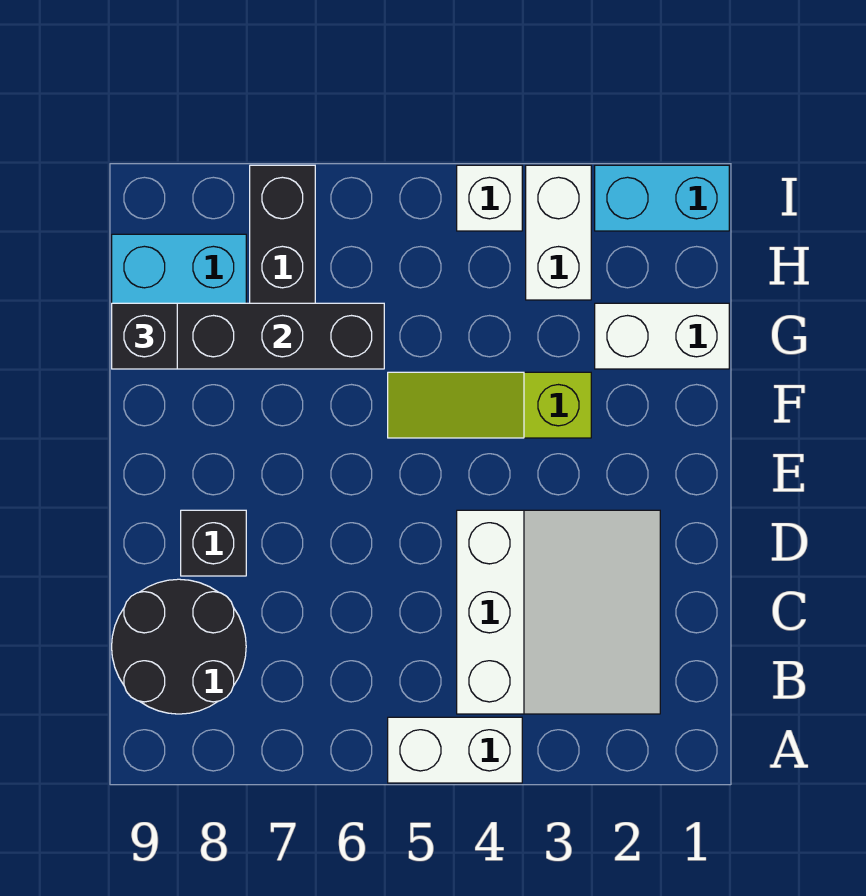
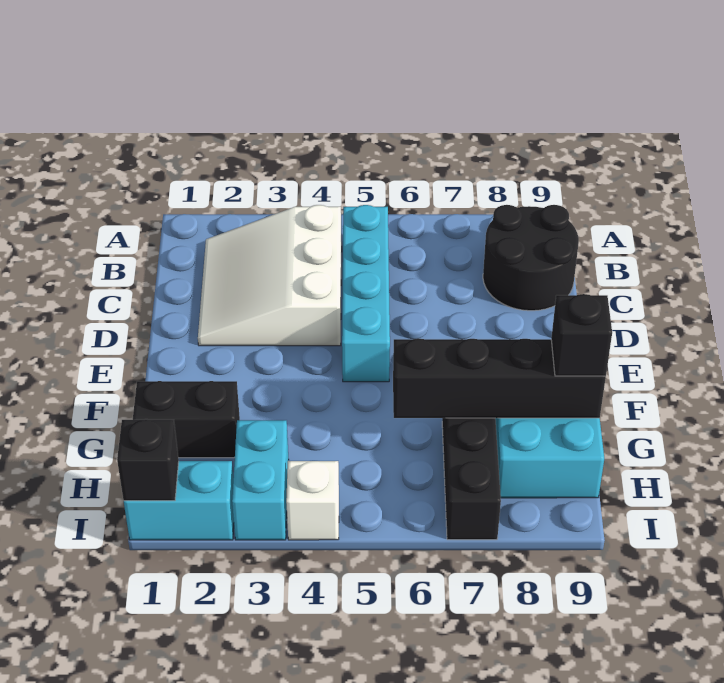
white brick A4:A5 level 1 -> none
none -> cyan brick B5:E5 level 1
black brick D8 level 1 -> black brick I1 level 2
lime slope F3:F5 level 1 top 3 -> none
white brick G1:G2 level 1 -> black brick G1:G2 level 1
white brick H3:I3 level 1 -> cyan brick H3:I3 level 1

